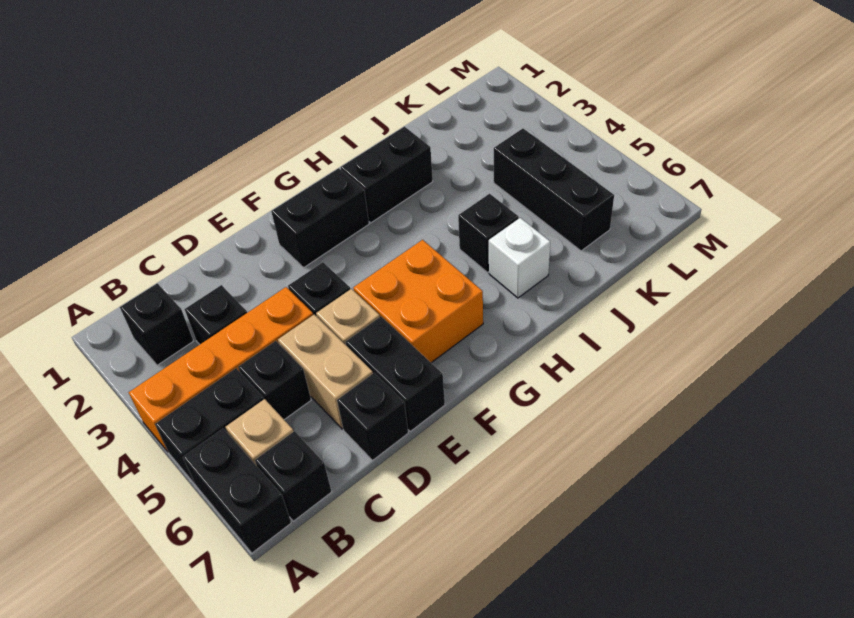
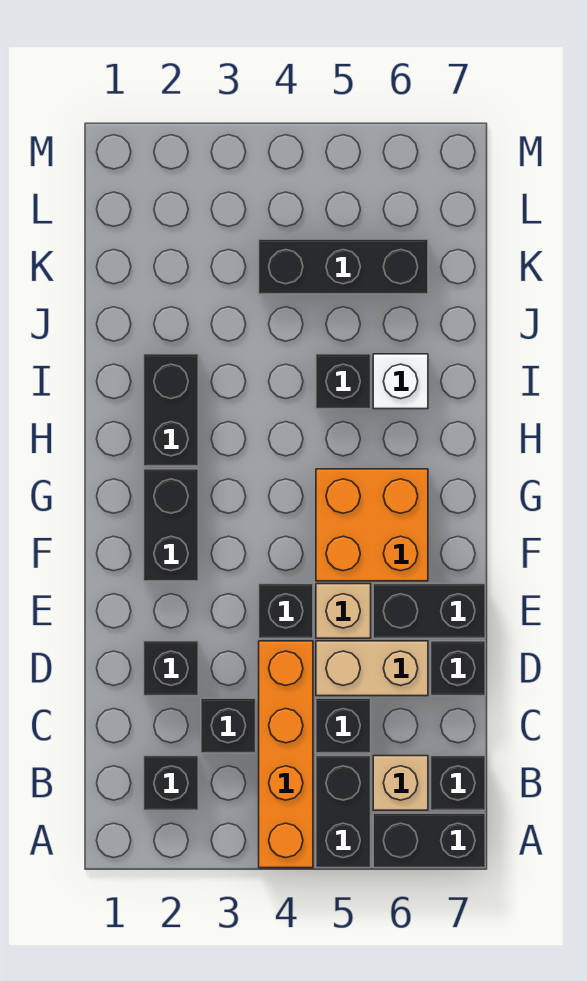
none -> black brick D2 level 1

